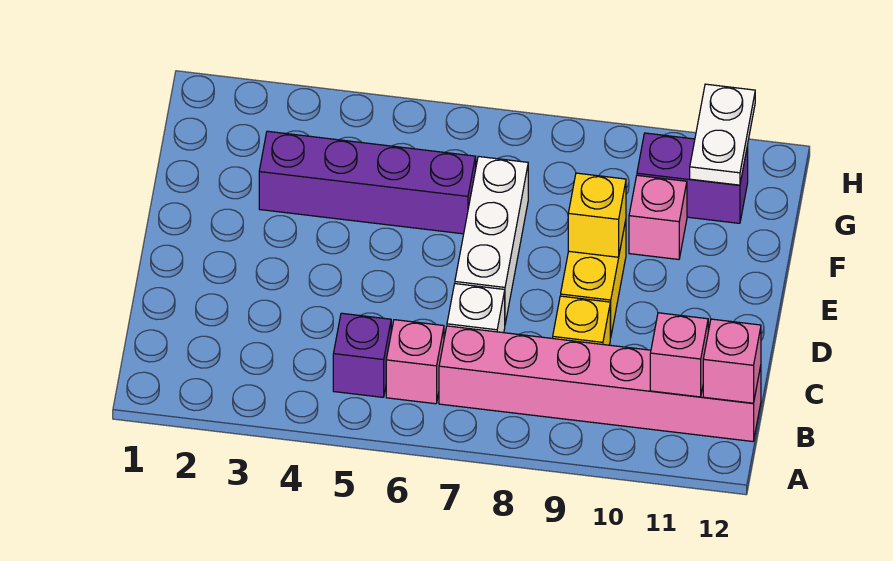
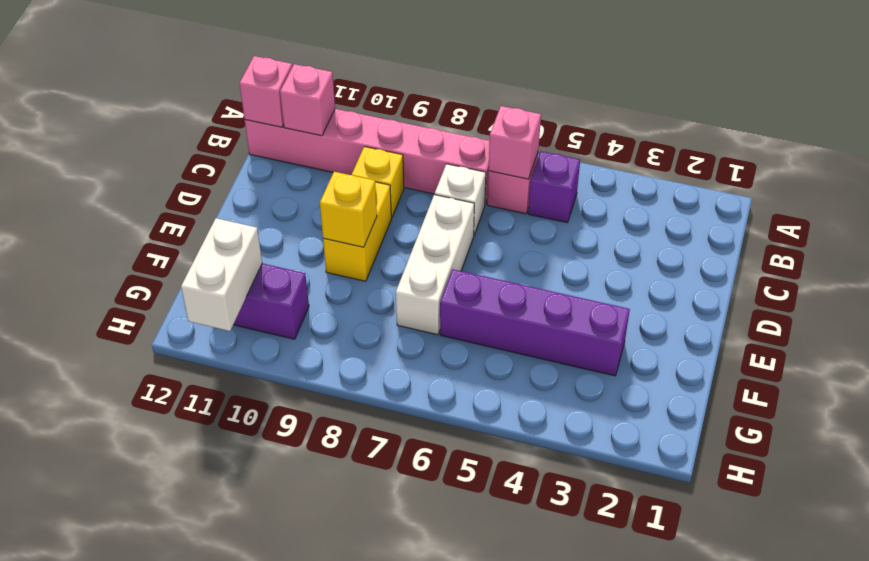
pink brick F10 level 1 -> pink brick B6 level 2
white plate G11:H11 level 2 -> white brick G11:H11 level 2

